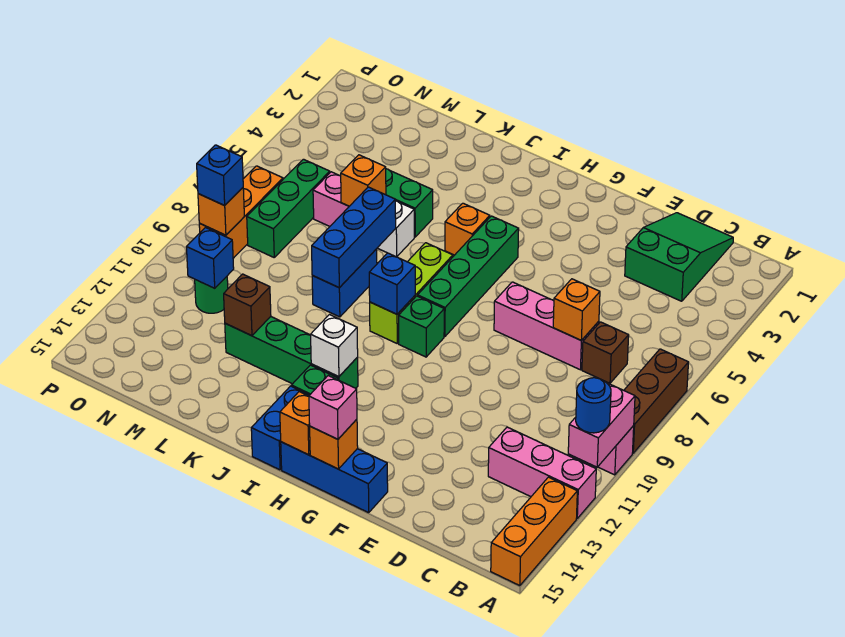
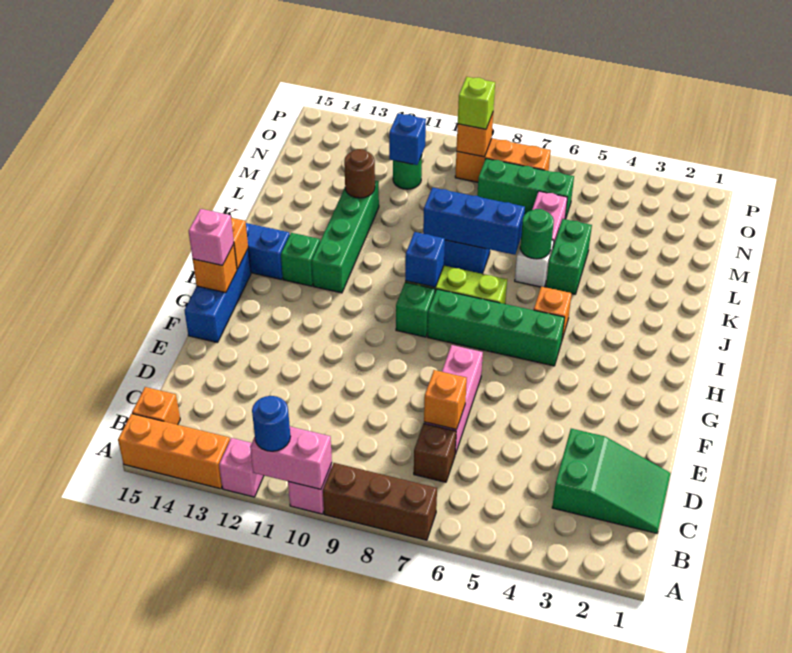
pink brick A12:C12 level 1 -> pink brick A12 level 1
white brick I12 level 2 -> none
none -> green round brick K6 level 2
orange brick L6 level 2 -> orange brick B15 level 1
brown brick L12 level 2 -> brown round brick L12 level 2
blue brick O9 level 3 -> lime brick O9 level 3

